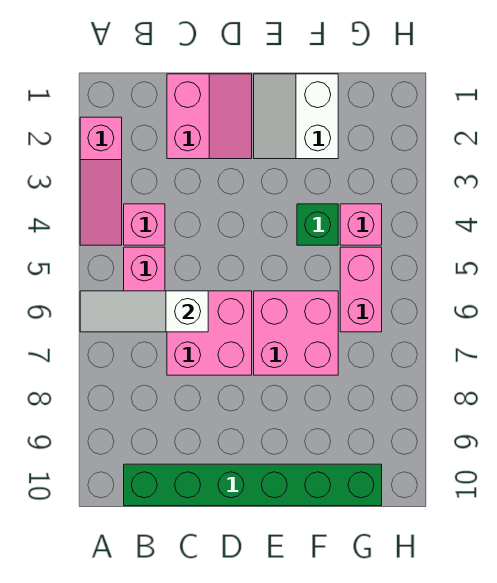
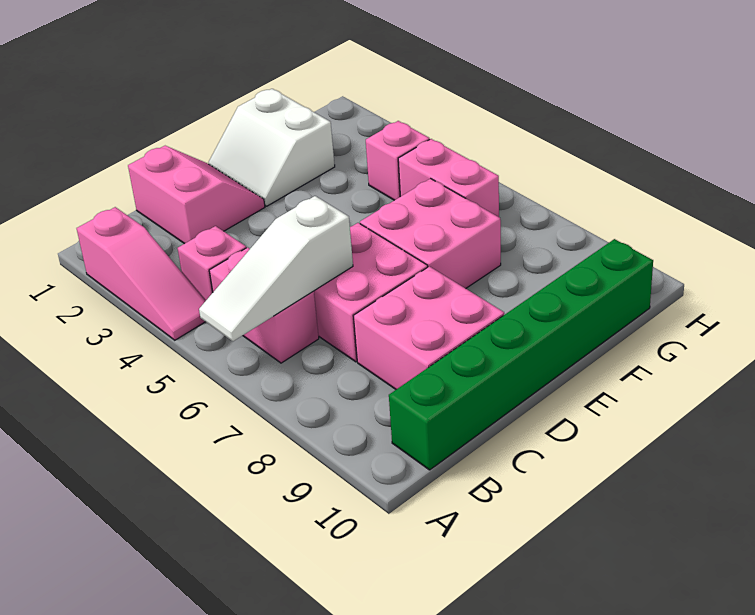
none -> pink brick C8:D9 level 1
green brick F4 level 1 -> none

